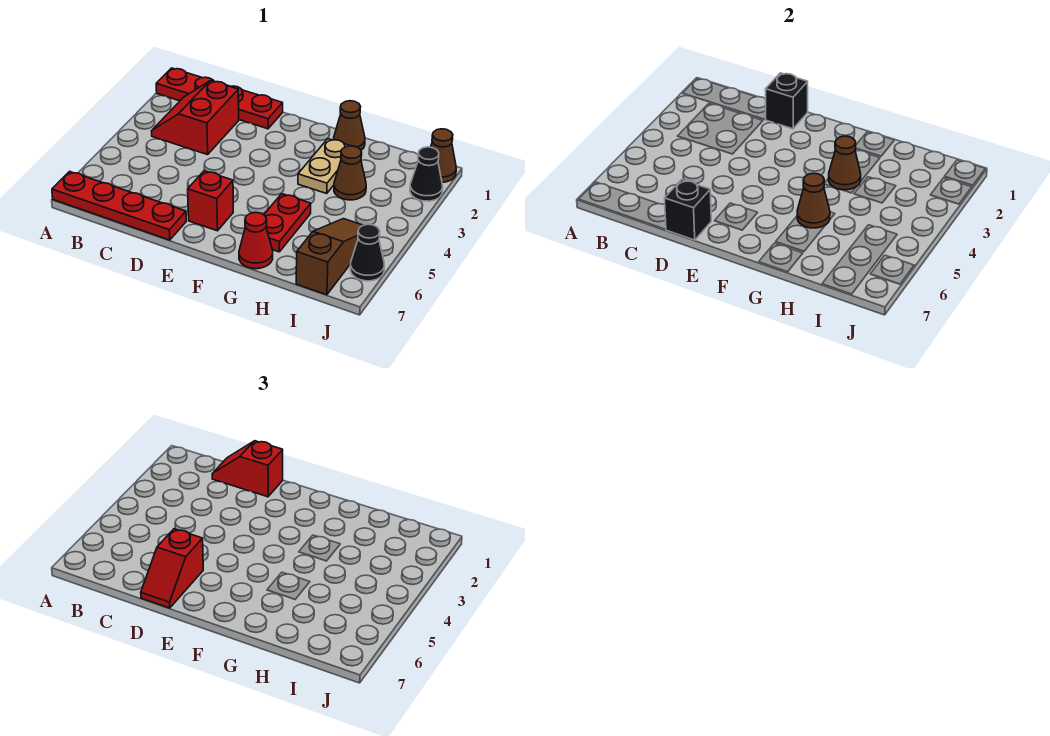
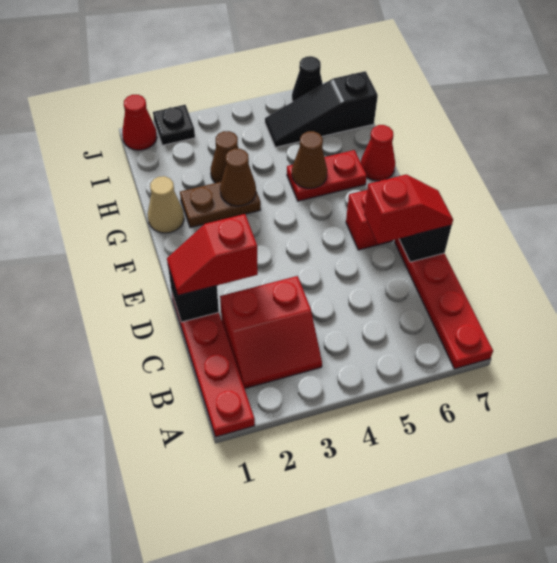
red slope C1:D1 level 3 top D -> red slope D1:D2 level 3 top 2
brown cone G1 level 1 -> tan cone G1 level 1
tan plate G2:G3 level 1 -> brown plate G2:G3 level 1
brown slope I5:I7 level 1 top 7 -> black slope I5:I7 level 1 top 7
brown cone J1 level 1 -> red cone J1 level 1
black cone J2 level 1 -> black plate J2 level 1

